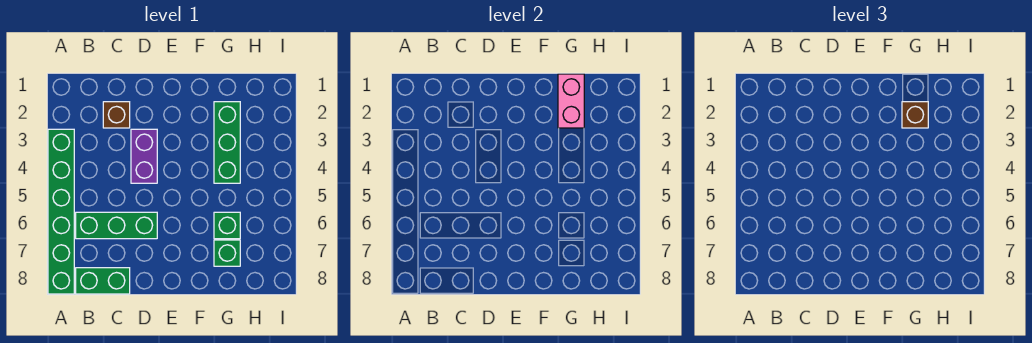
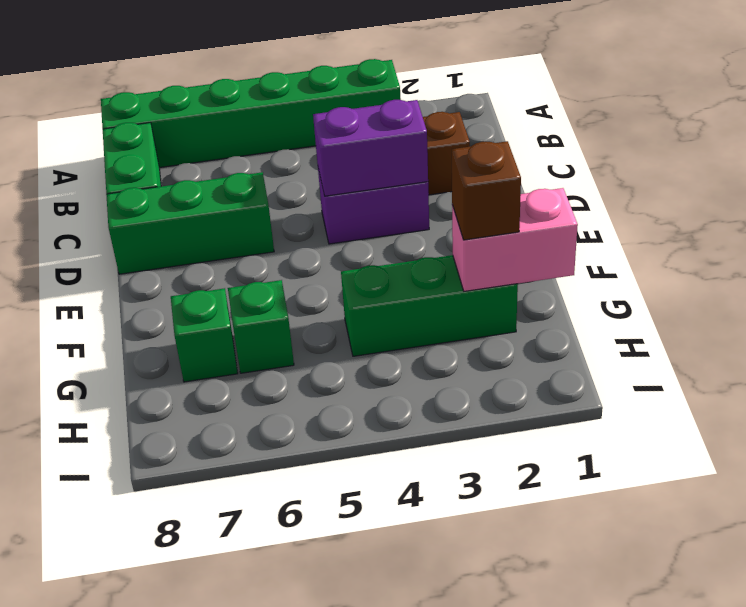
green brick B6:D6 level 1 -> green brick D6:D8 level 1
none -> purple brick D3:D4 level 2

